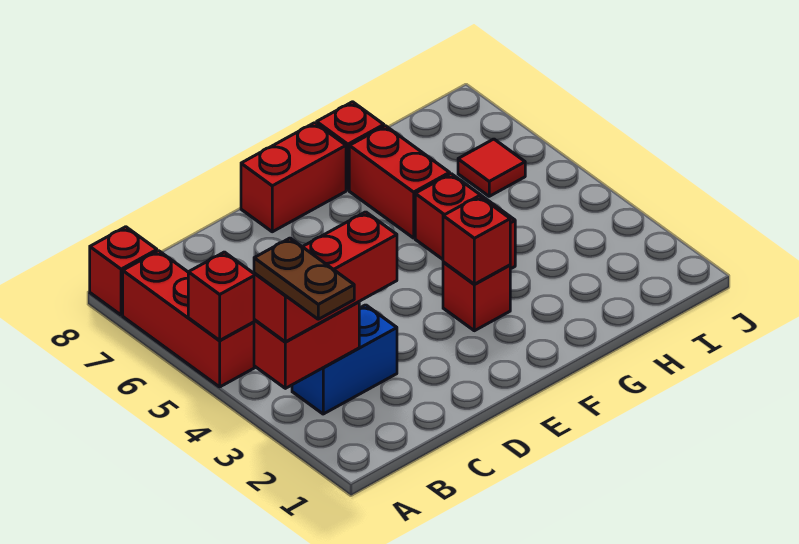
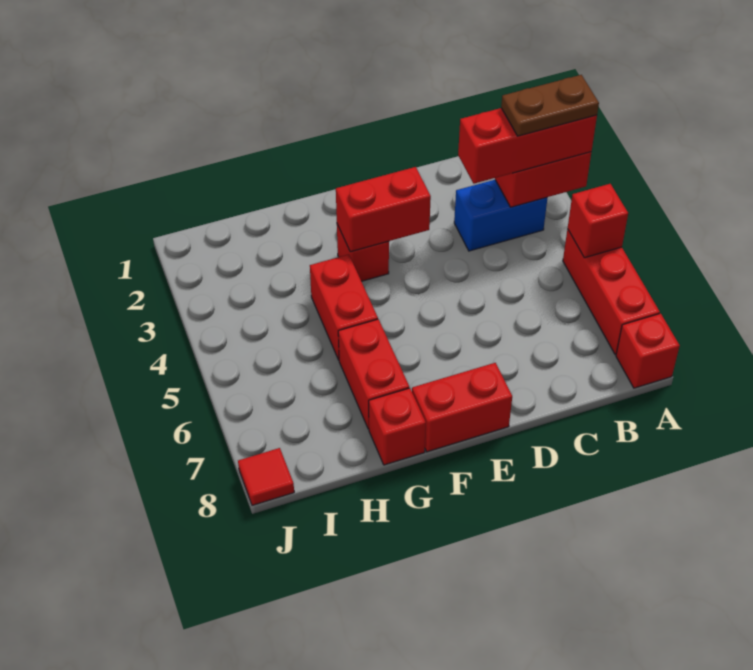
brown plate A2:A3 level 4 -> brown plate A3:B3 level 4
red brick F3 level 2 -> red brick E3:F3 level 2
red tile I6 level 1 -> red tile J8 level 1

